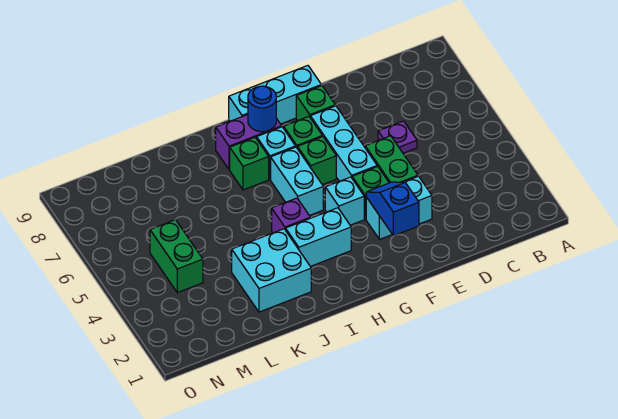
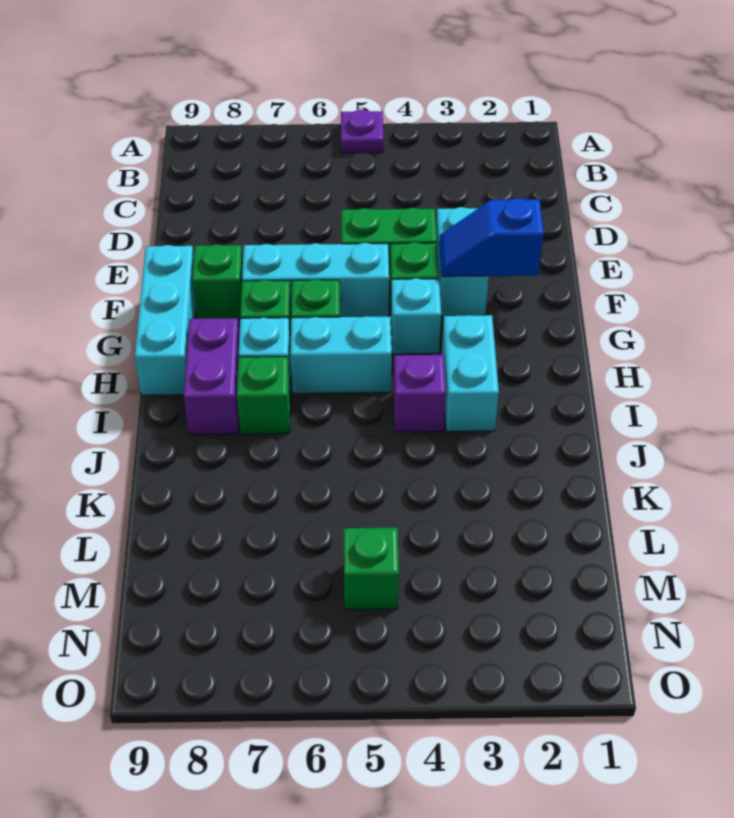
purple plate D6 level 1 -> purple plate A5 level 1
blue round brick H8 level 2 -> none
cyan brick J2:K3 level 1 -> none
green brick M4:M5 level 1 -> green brick M5 level 1

